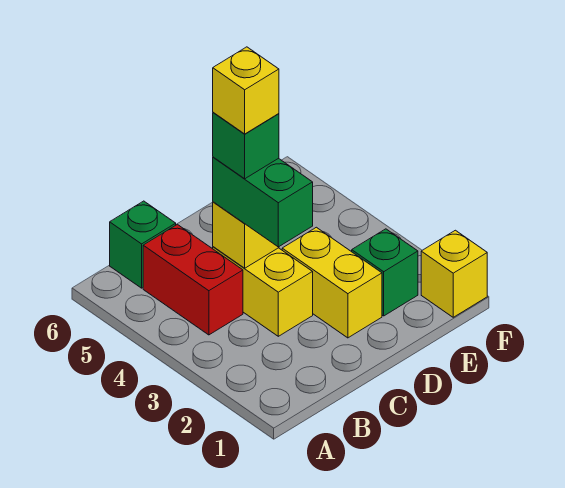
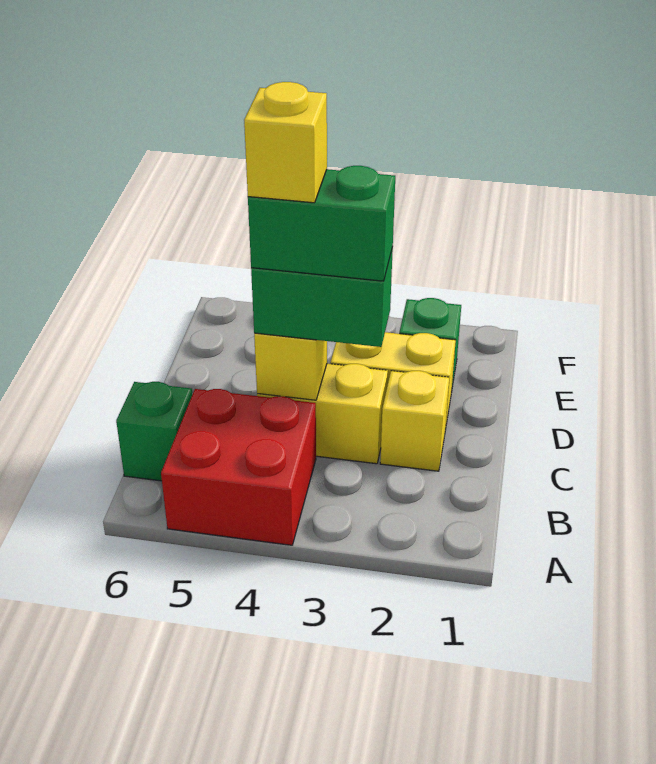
red brick B4:B5 level 1 -> red brick A4:B5 level 1
green brick C4 level 4 -> green brick C3:C4 level 4
yellow brick F1 level 1 -> yellow brick C2 level 1

